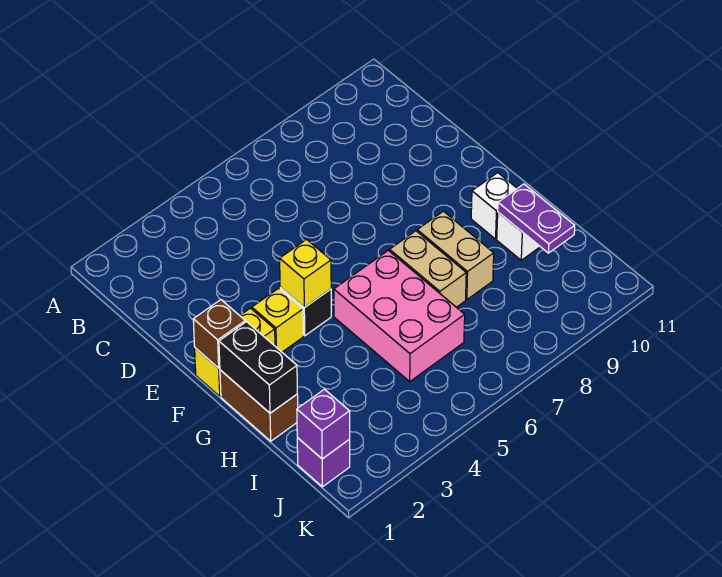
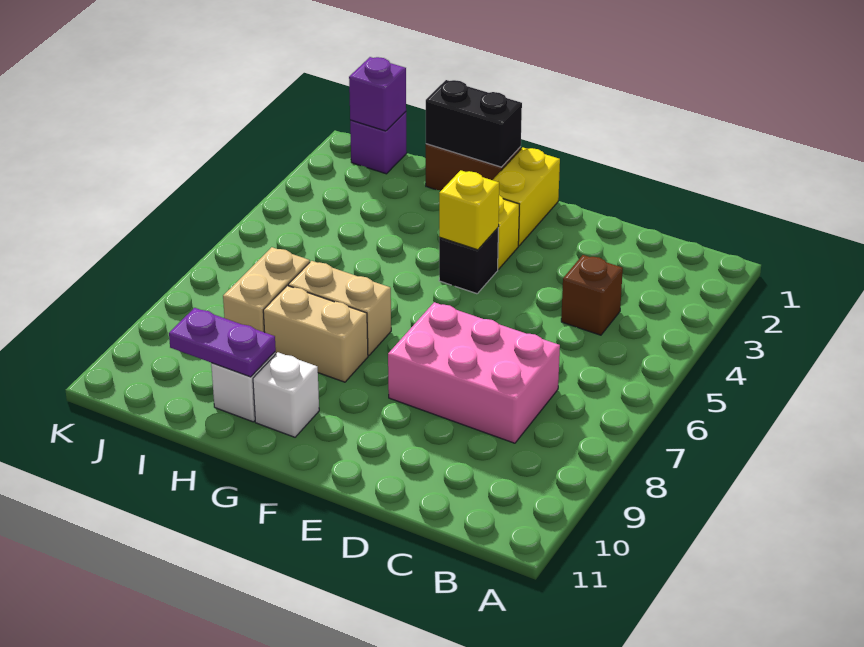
brown brick F1 level 2 -> brown brick C4 level 1
pink brick G5:I6 level 1 -> pink brick C7:E8 level 1
none -> tan brick I7:I8 level 1

